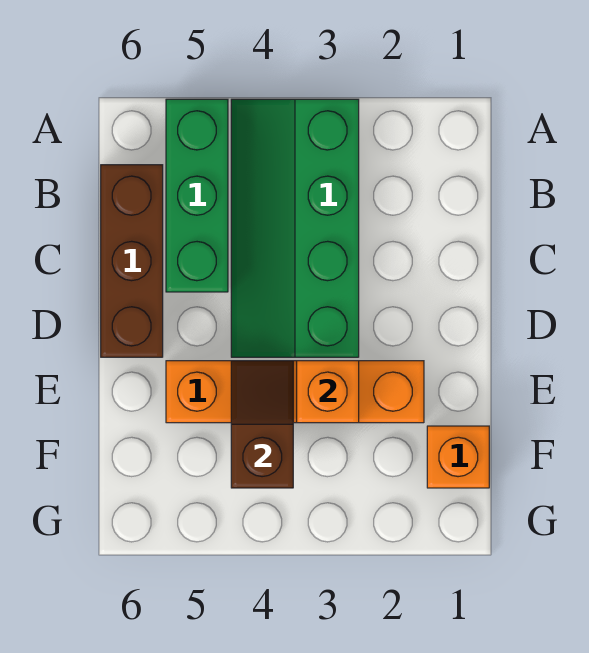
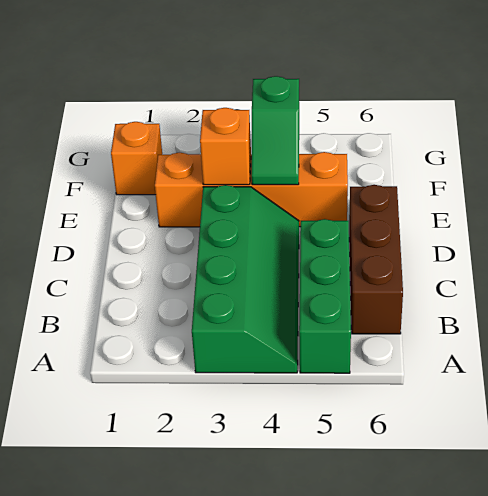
brown slope E4:F4 level 2 top F -> green slope E4:F4 level 2 top F

